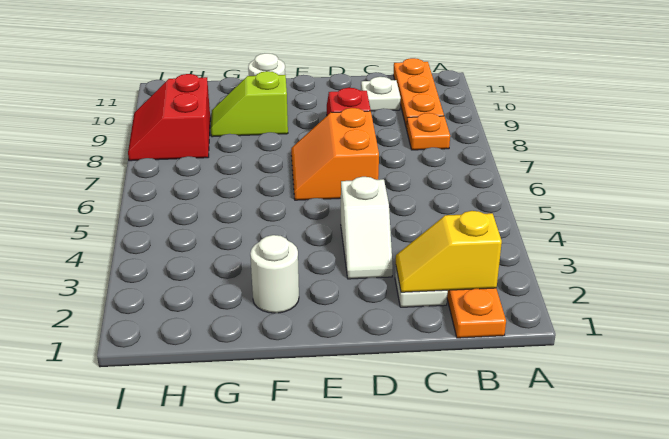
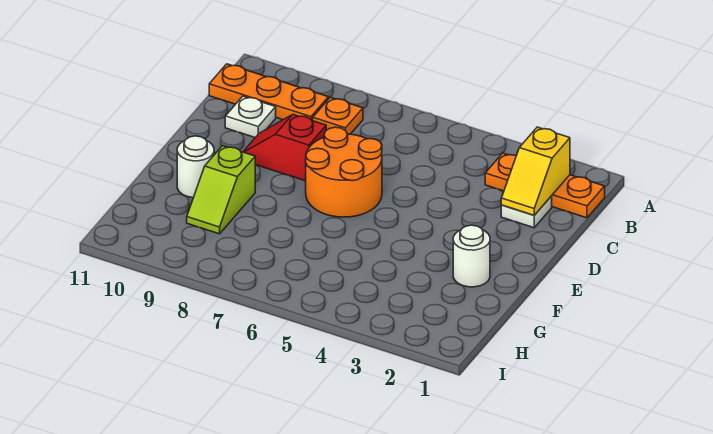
white slope D3:D4 level 1 top 4 -> none
orange slope D6:E7 level 1 top D -> orange round brick D6:E7 level 1
red slope H8:I9 level 1 top H -> none

